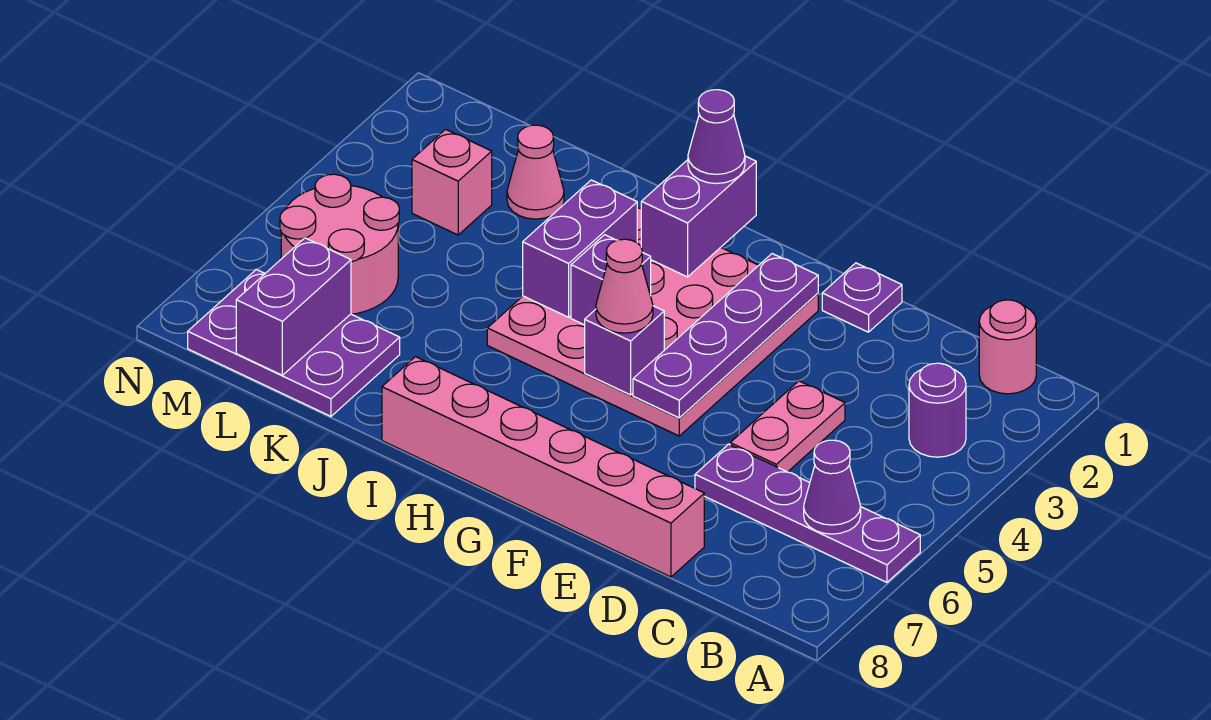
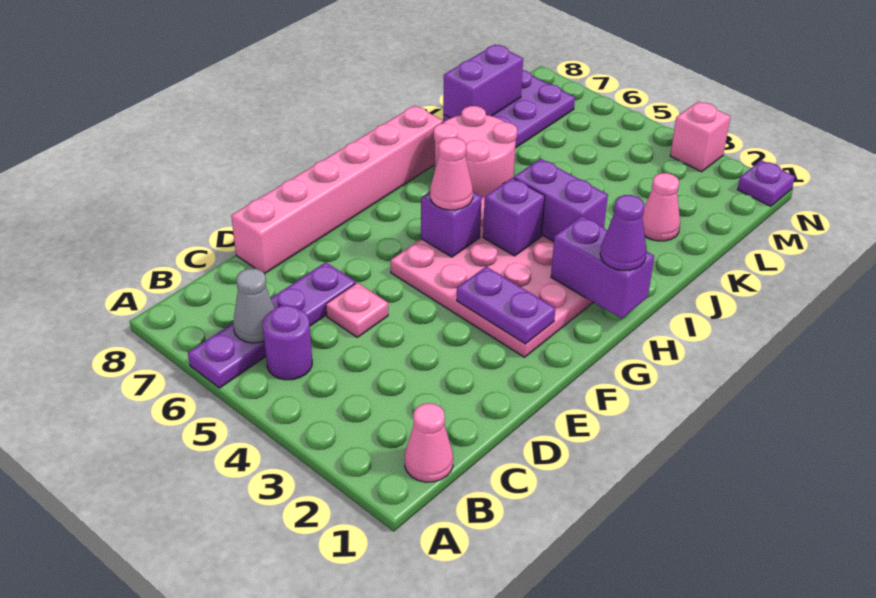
pink round brick B1 level 1 -> pink cone B1 level 1
purple round brick B3 level 1 -> purple round brick B5 level 1
purple cone B6 level 2 -> grey cone B6 level 2
pink plate D4:D5 level 1 -> pink plate D5 level 1
purple plate E1 level 1 -> purple plate N1 level 1
purple plate F2:F5 level 2 -> purple plate F2:F3 level 2
pink brick L3 level 1 -> pink brick N3 level 1
pink round brick L5:M6 level 1 -> pink round brick I6:J7 level 1
purple brick L7:L8 level 2 -> purple brick K8:L8 level 2

